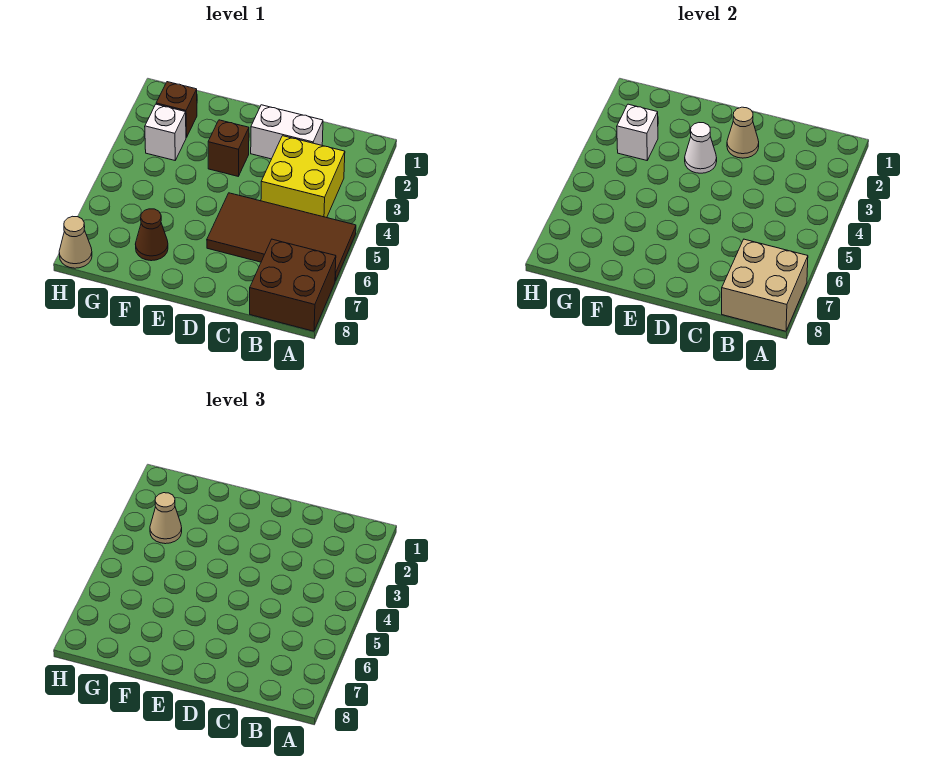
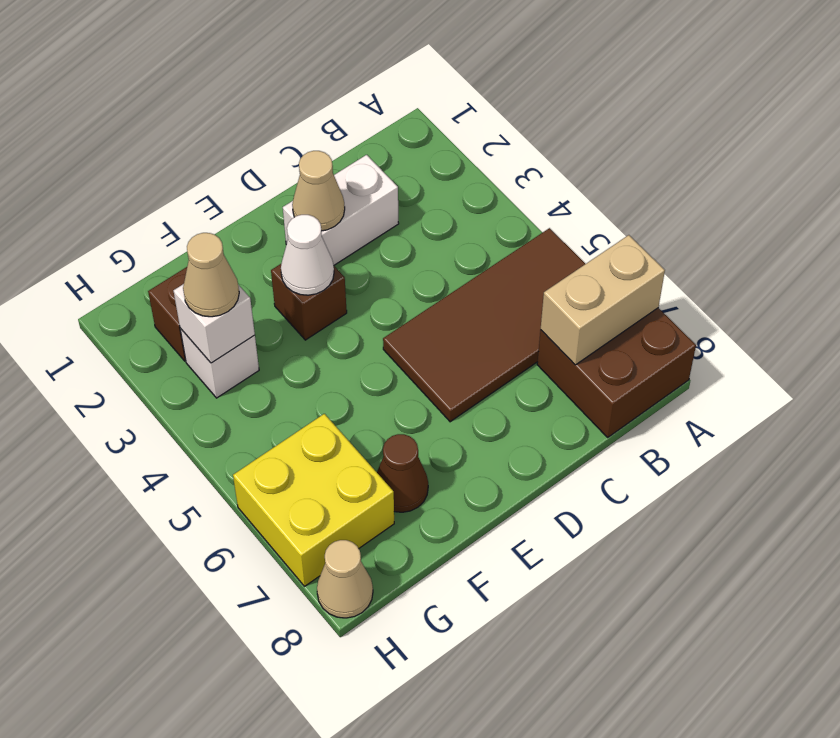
tan brick A7:B8 level 2 -> tan brick A7:B7 level 2
yellow brick B3:C4 level 1 -> yellow brick G6:H7 level 1

